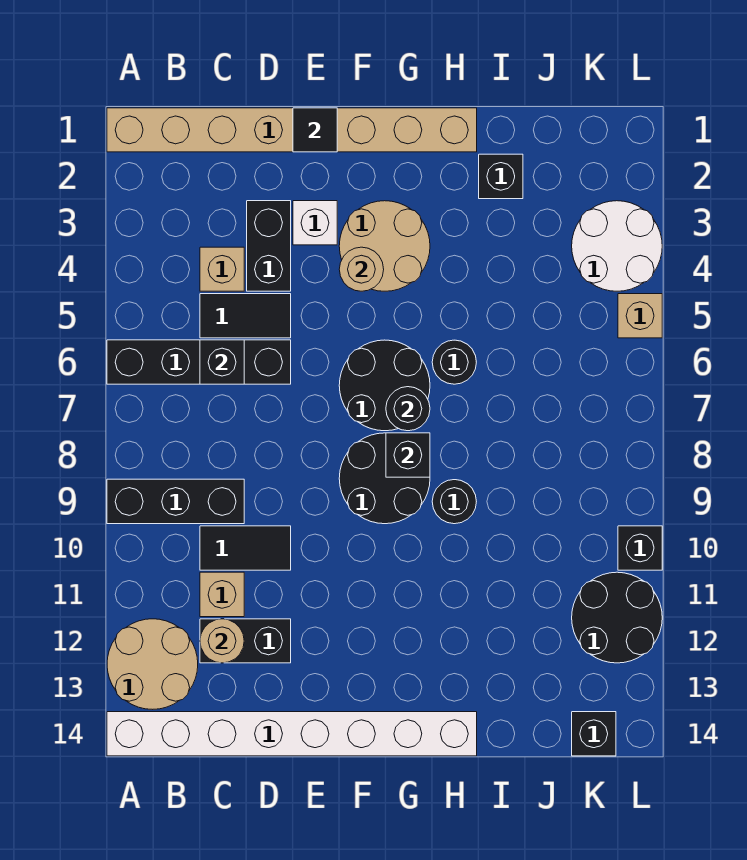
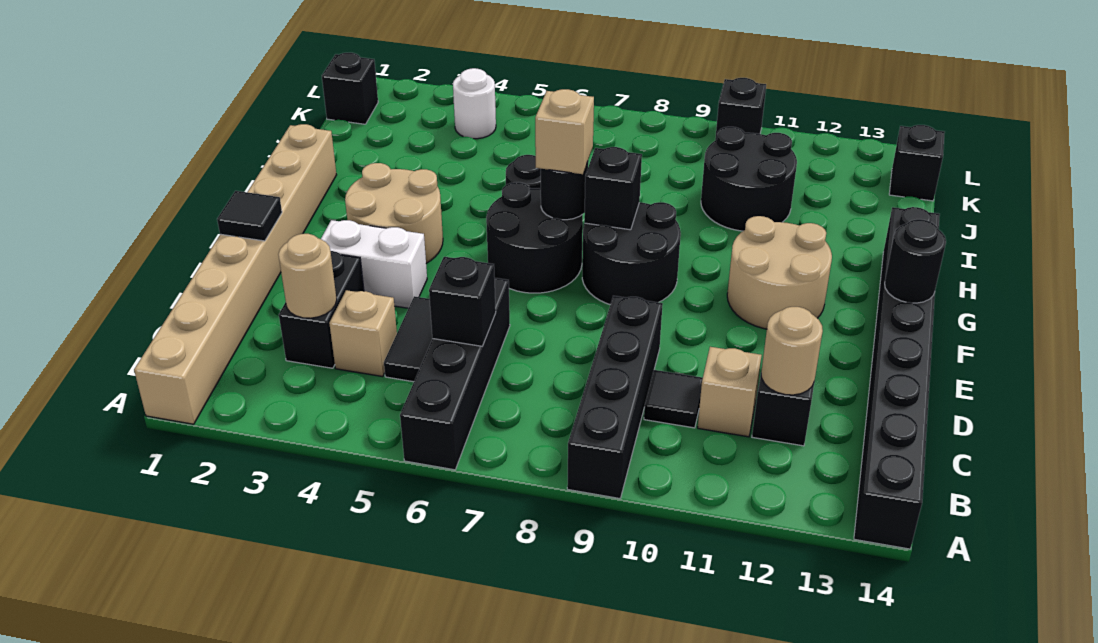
black brick A9:C9 level 1 -> black brick A9:D9 level 1
tan round brick A12:B13 level 1 -> tan round brick F11:G12 level 1
white brick A14:H14 level 1 -> black brick A14:H14 level 1
black tile C10:D10 level 1 -> black tile C10 level 1
black brick D3:D4 level 1 -> black brick C3:D3 level 1
white brick E3 level 1 -> white brick E3:E4 level 1
tan round brick F4 level 2 -> tan round brick C3 level 2
black round brick H9 level 1 -> black round brick F14 level 2
black brick I2 level 1 -> black brick K1 level 1
white round brick K3:L4 level 1 -> white round brick K4 level 1
black round brick K11:L12 level 1 -> black round brick I10:J11 level 1
tan brick L5 level 1 -> tan brick G7 level 3

